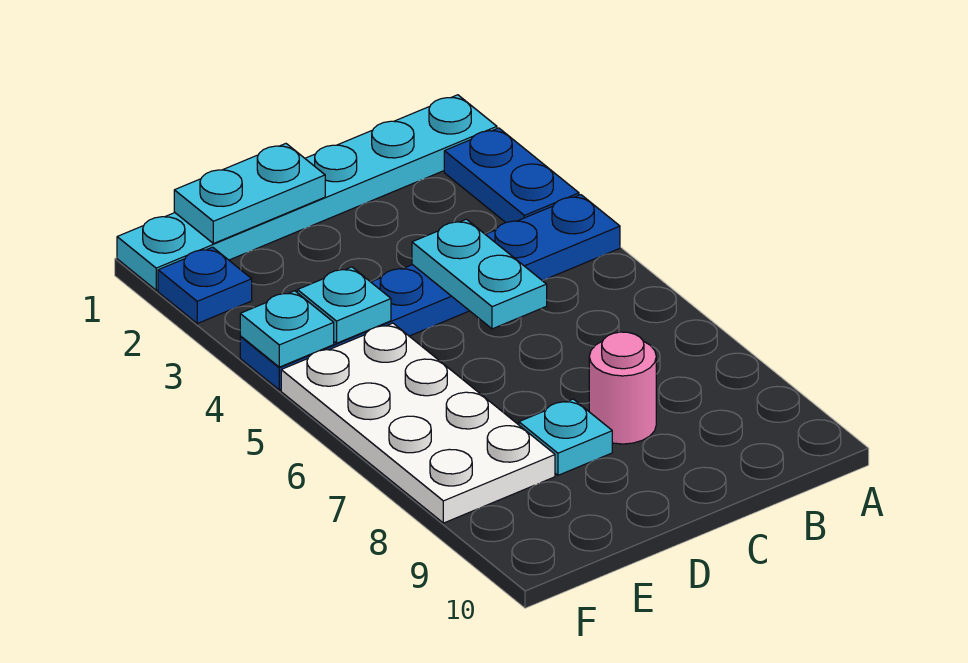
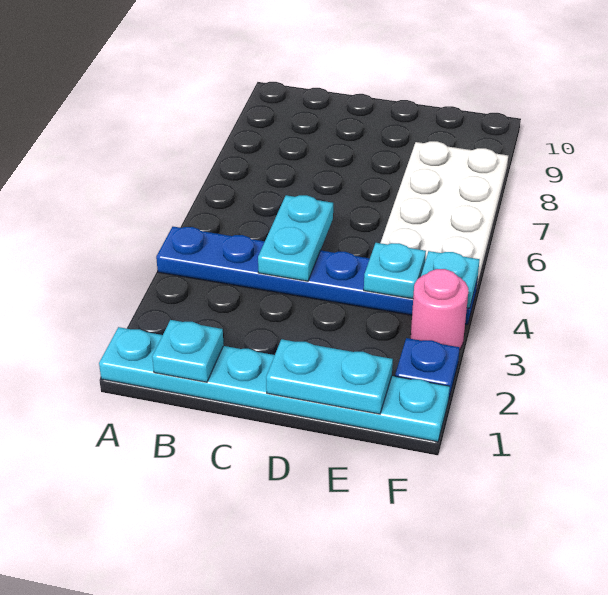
blue plate A2:A3 level 1 -> none
pink round brick C8 level 1 -> pink round brick F3 level 1
cyan plate D8 level 1 -> cyan plate B1 level 2

